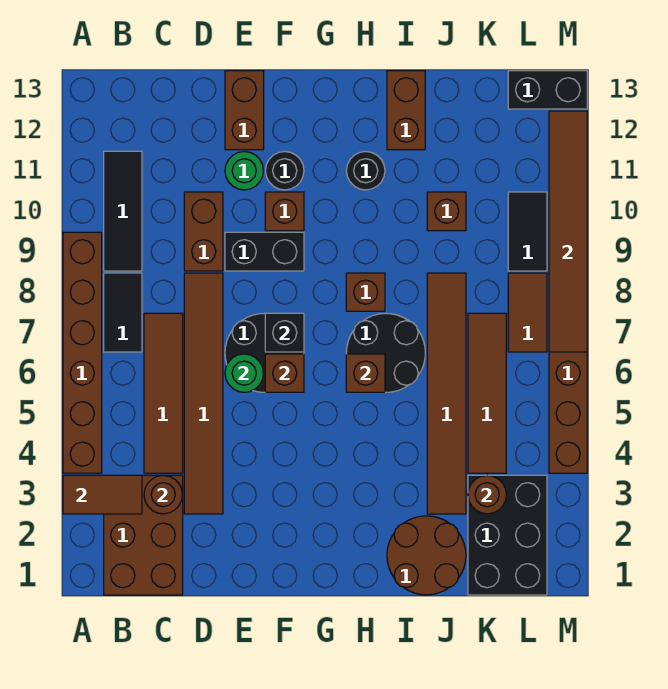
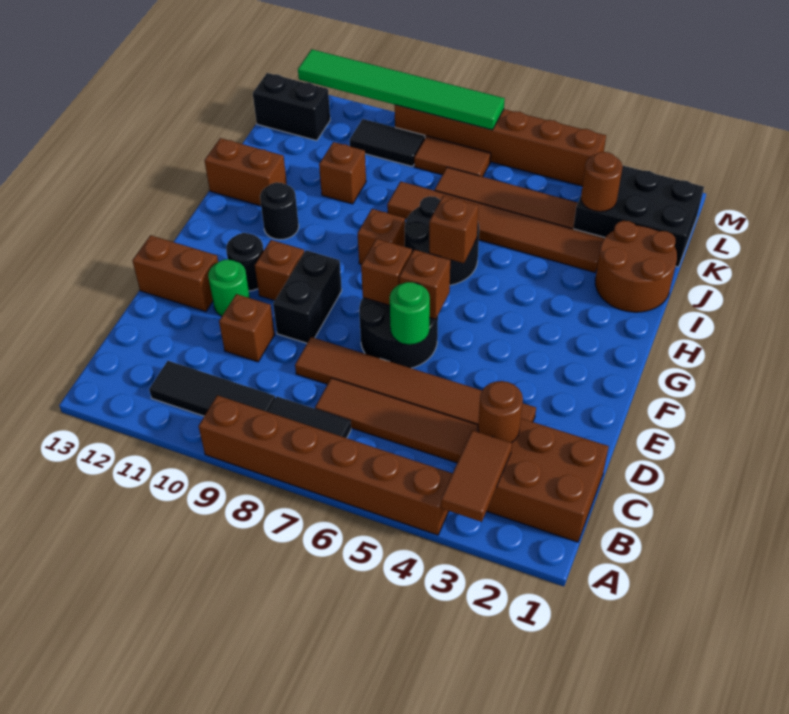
brown brick D9:D10 level 1 -> brown brick D10 level 1
black brick F7 level 2 -> brown brick F7 level 2
black brick L13:M13 level 1 -> black brick L12:L13 level 1
brown tile M7:M12 level 2 -> green tile M7:M12 level 2

